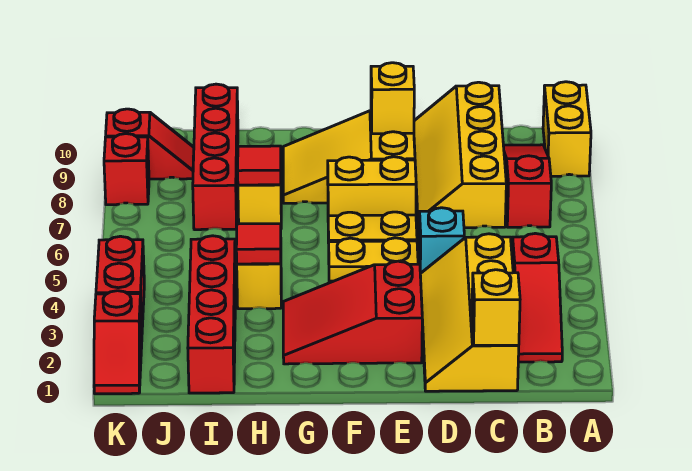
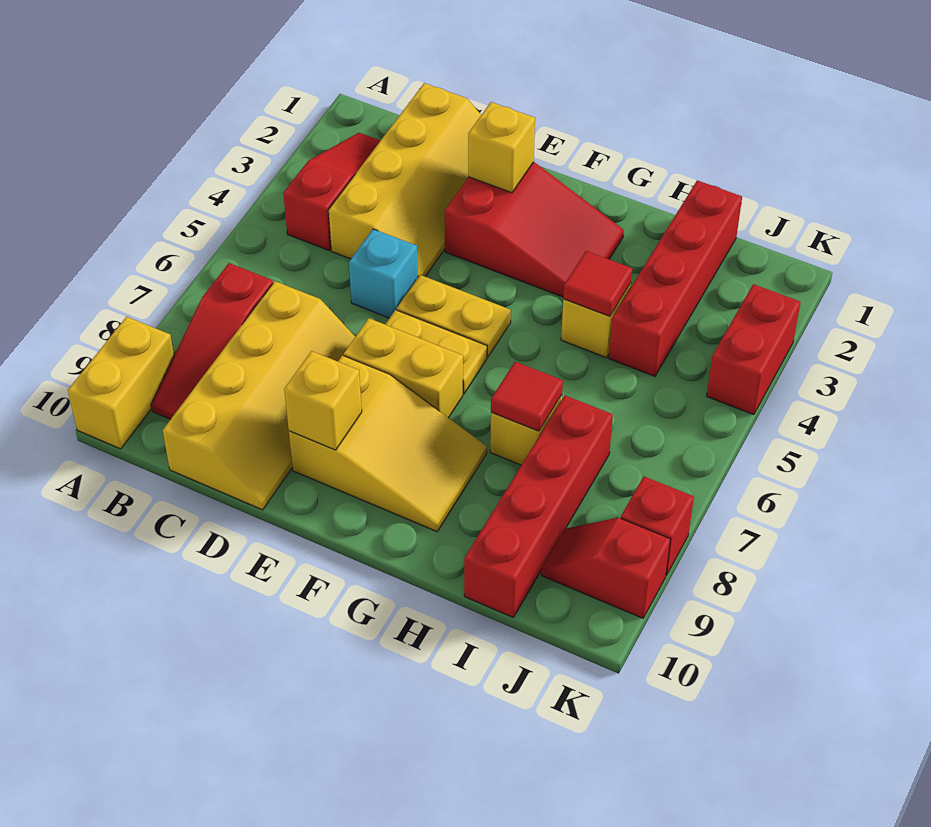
yellow brick C1 level 2 -> yellow brick E2 level 2
red slope K1:K2 level 1 top 2 -> none

